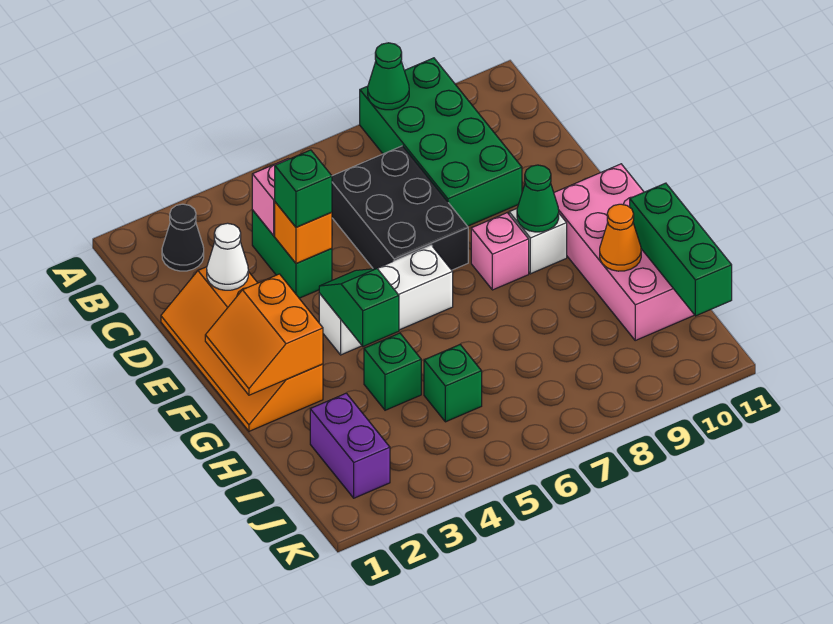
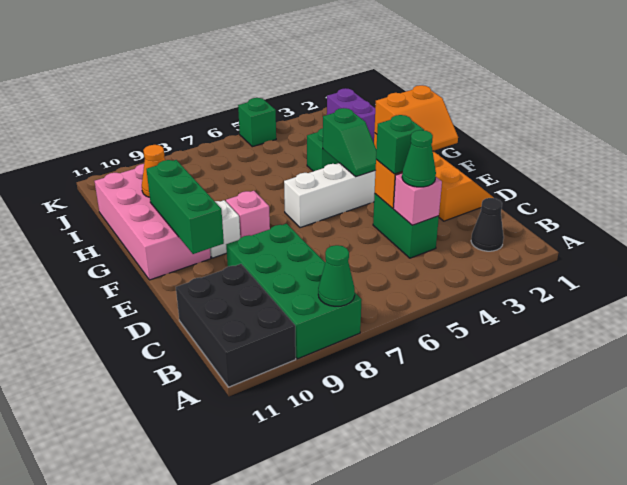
black brick C6:E7 level 1 -> black brick A10:C11 level 1
white cone D2 level 2 -> none
orange slope F1:G2 level 2 top 2 -> orange slope F1:G2 level 2 top G
green cone F9 level 2 -> green cone C4 level 3
green brick H11:J11 level 2 -> green brick E10:G10 level 2
green brick I5 level 1 -> green brick K5 level 1

